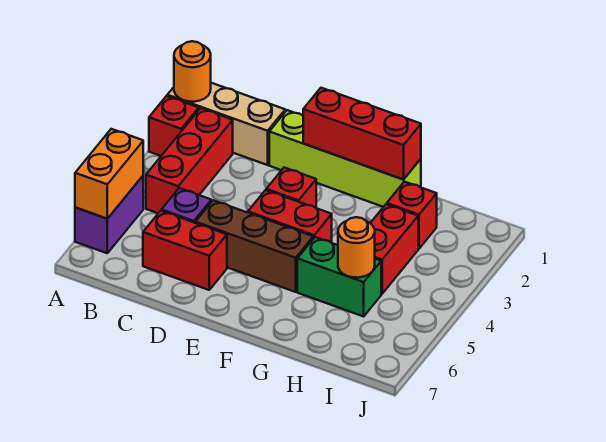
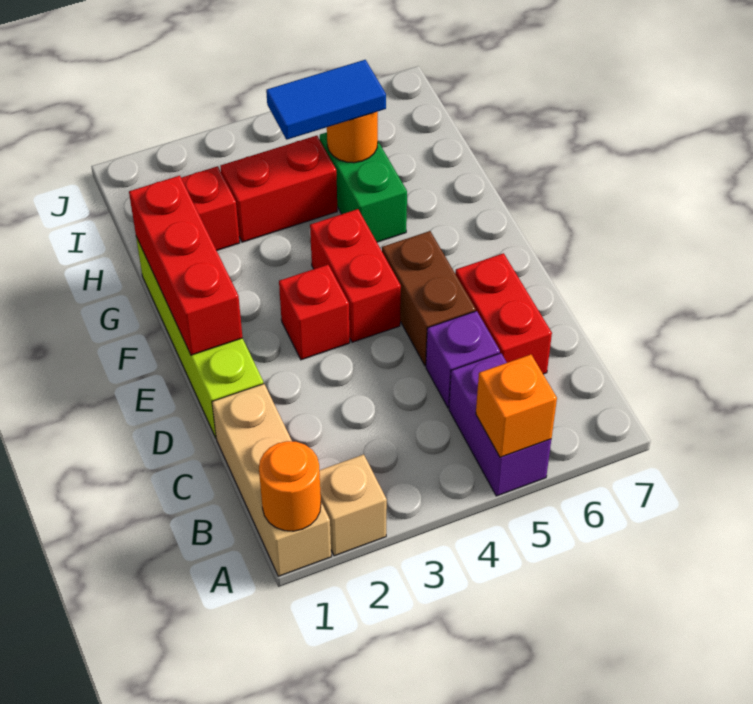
red brick A2 level 1 -> tan brick A2 level 1
purple brick A5:A6 level 1 -> purple brick A5:B5 level 1
orange brick A5:A6 level 2 -> orange brick A5 level 2
red brick B2:B4 level 1 -> none
brown brick D5:F5 level 1 -> brown brick D5:E5 level 1
none -> blue tile H4:H5 level 3

